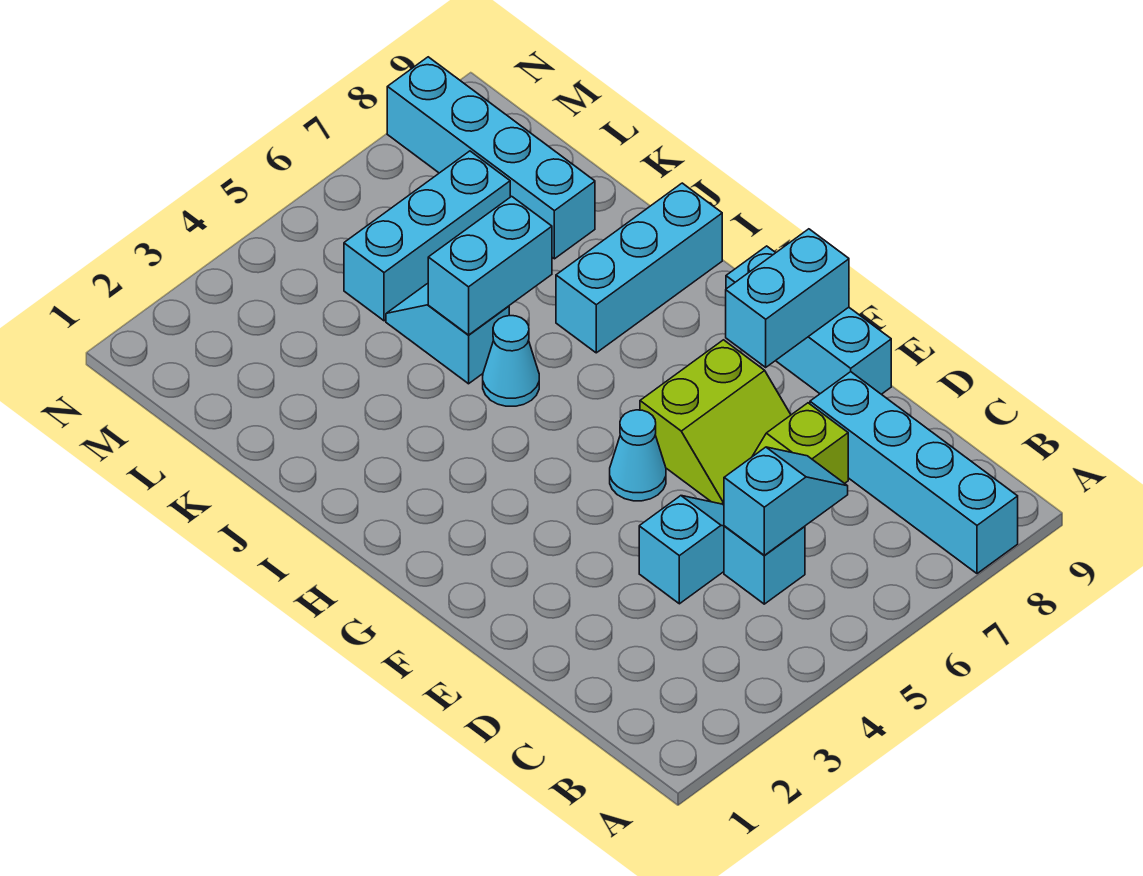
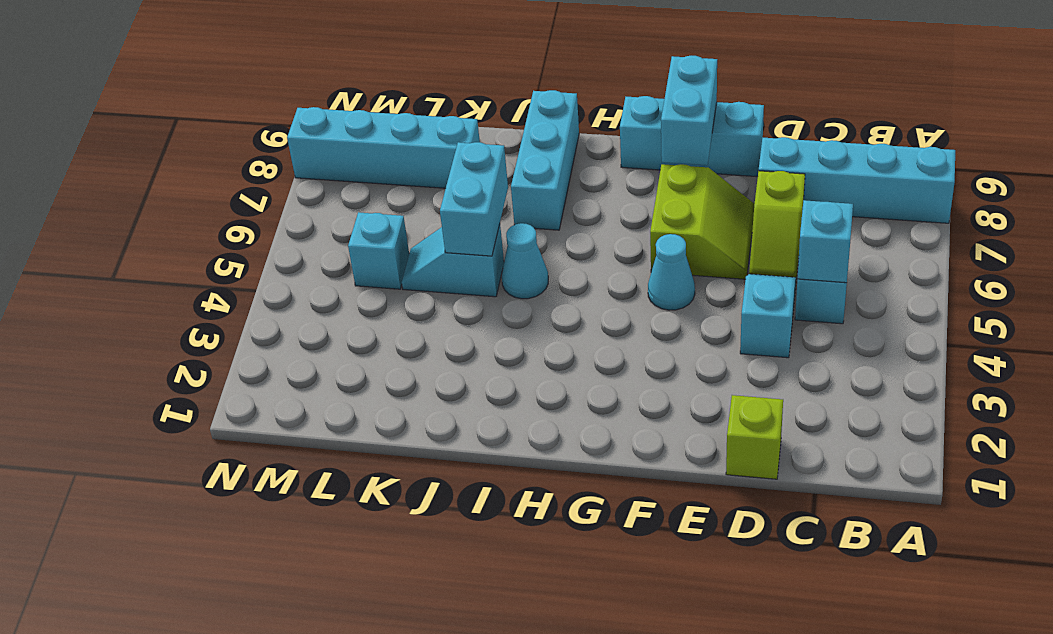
none -> lime brick D1 level 1
cyan brick L5:L7 level 1 -> cyan brick L5 level 1

